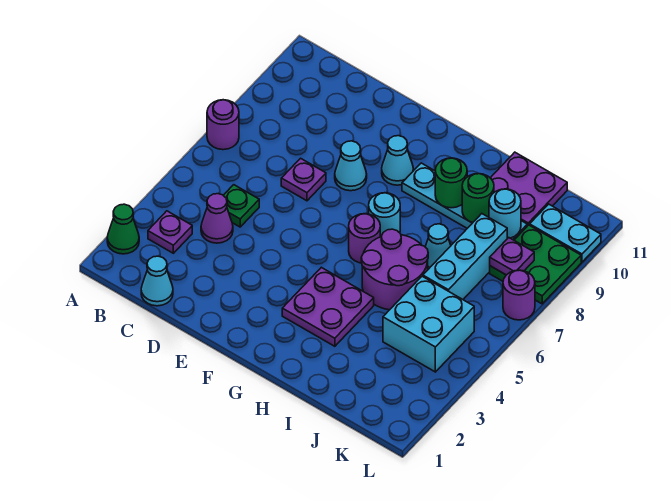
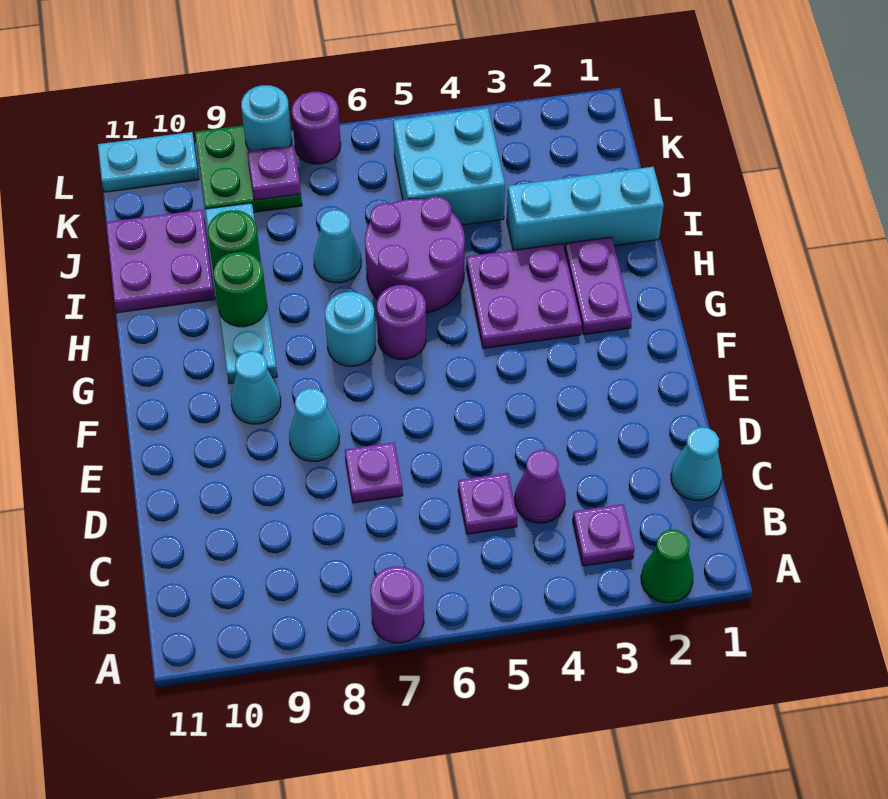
green plate C5 level 1 -> purple plate C5 level 1
none -> purple plate G2:H2 level 1
cyan brick J6:J8 level 1 -> cyan brick I1:I3 level 1
cyan round brick J9 level 2 -> cyan round brick L8 level 2
cyan plate K10:L10 level 1 -> cyan plate L10:L11 level 1

